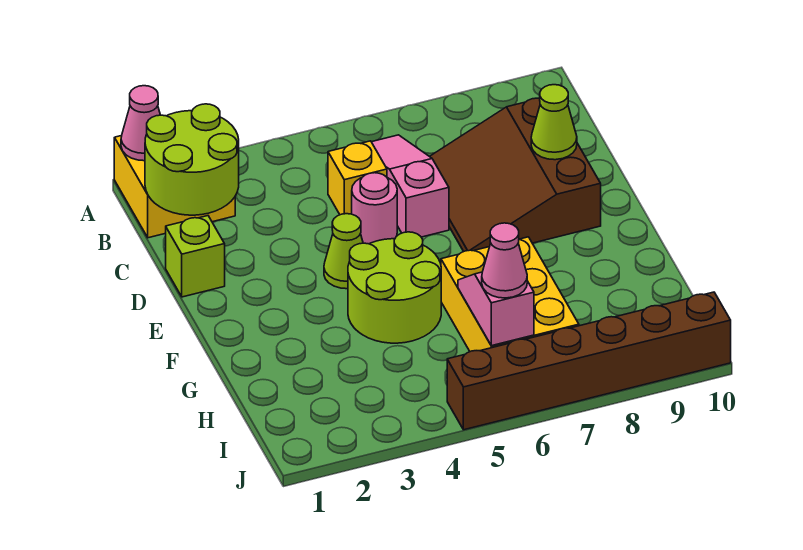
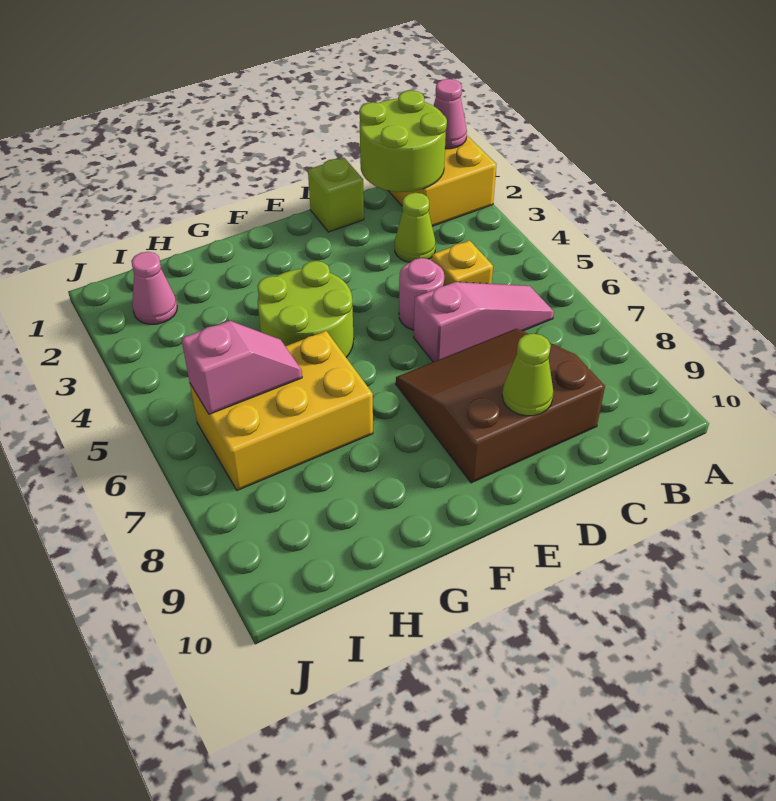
lime cone E4 level 1 -> lime cone C3 level 1
pink cone I6 level 3 -> pink cone I2 level 1
brown brick J5:J10 level 1 -> none

